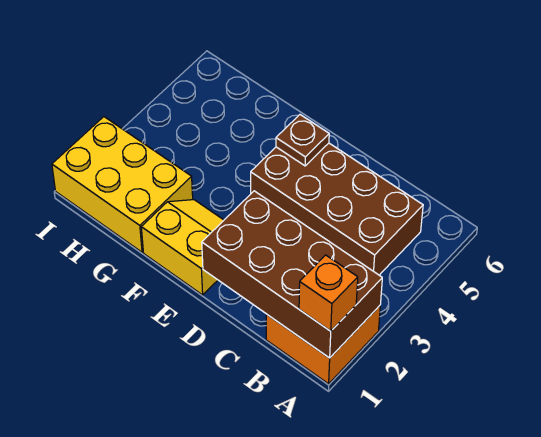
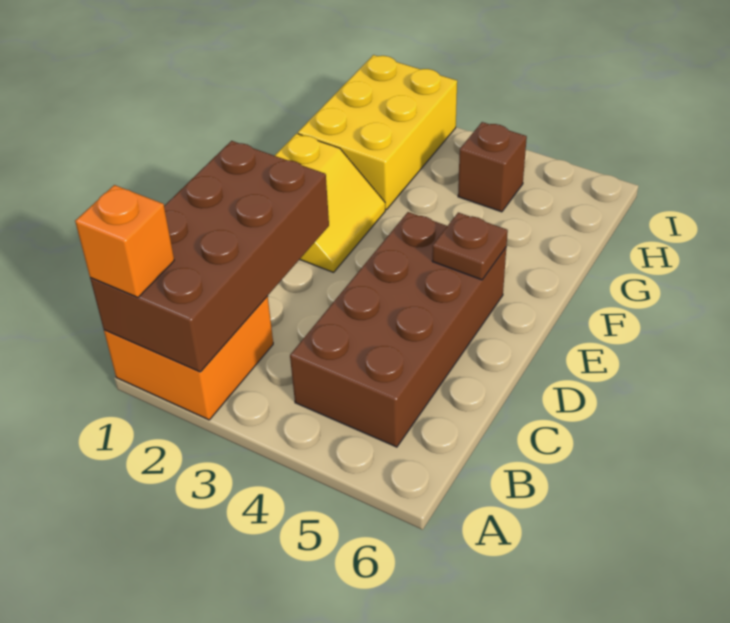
none -> brown brick H4 level 1

